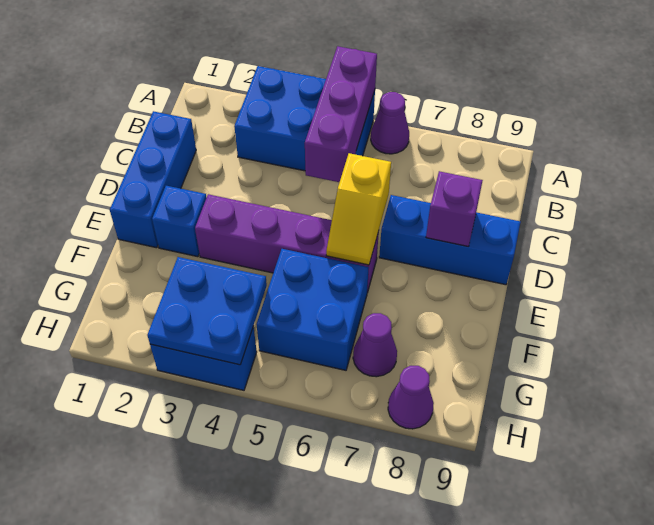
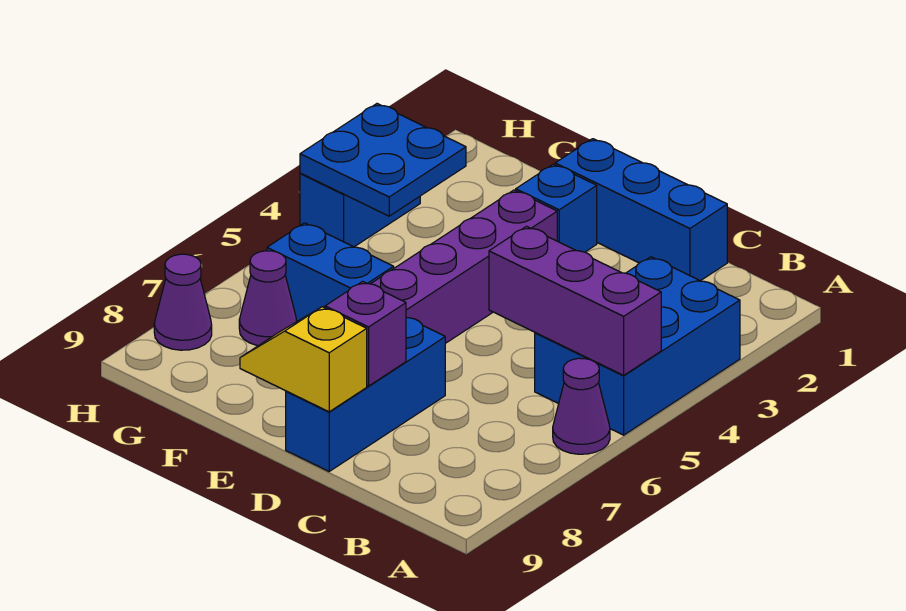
yellow slope D6:E6 level 2 top D -> yellow slope D9:E9 level 2 top D
blue brick F5:G6 level 1 -> blue brick F6:G6 level 1

